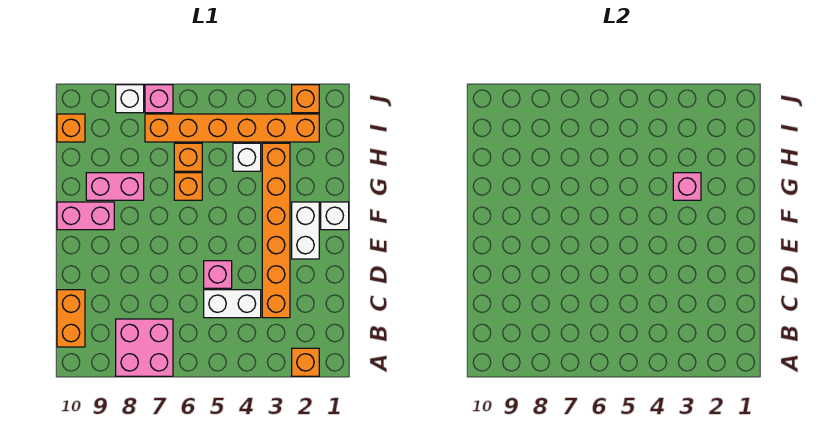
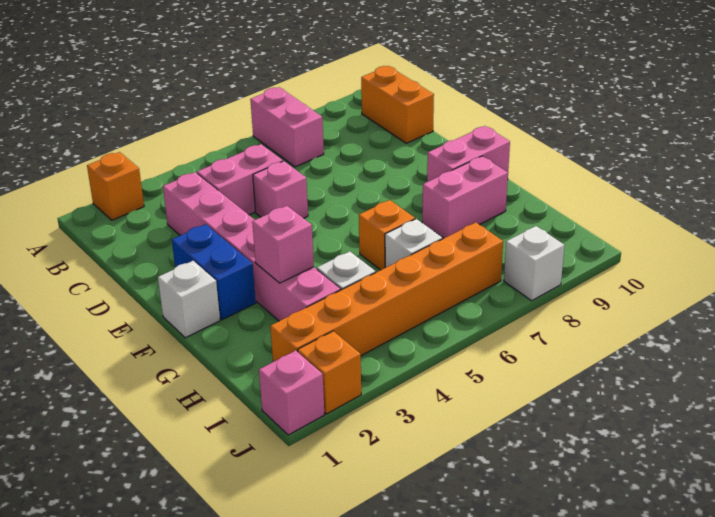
pink brick A7:B8 level 1 -> pink brick A7:B7 level 1
orange brick C3:H3 level 1 -> pink brick C3:H3 level 1
white brick C4:C5 level 1 -> pink brick C4:C5 level 1
white brick E2:F2 level 1 -> blue brick E2:F2 level 1
orange brick H6 level 1 -> white brick H6 level 1
orange brick I10 level 1 -> none
pink brick J7 level 1 -> pink brick J1 level 1

